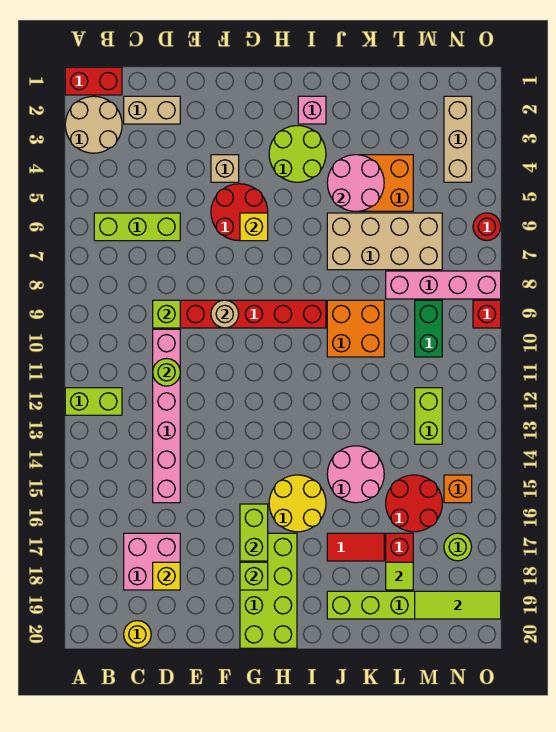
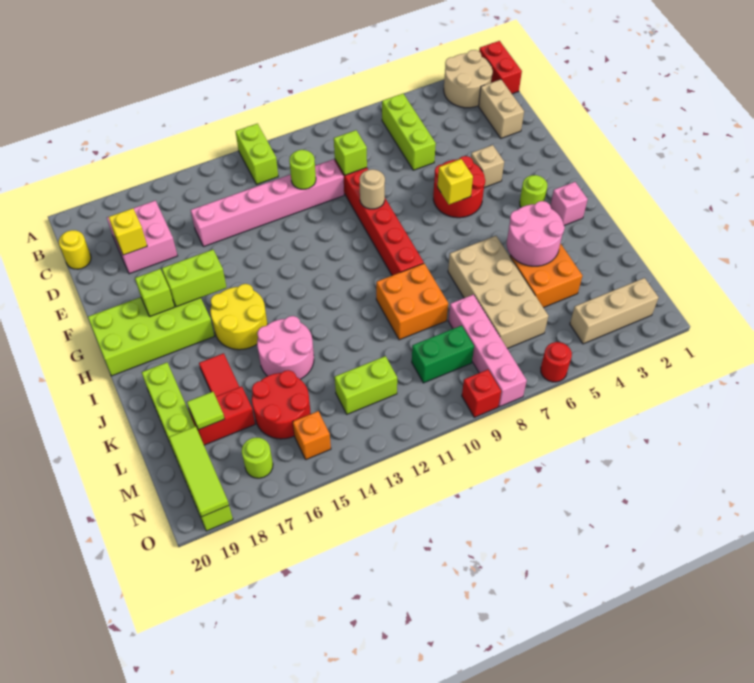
lime round brick H3:I4 level 1 -> lime round brick H3 level 1

